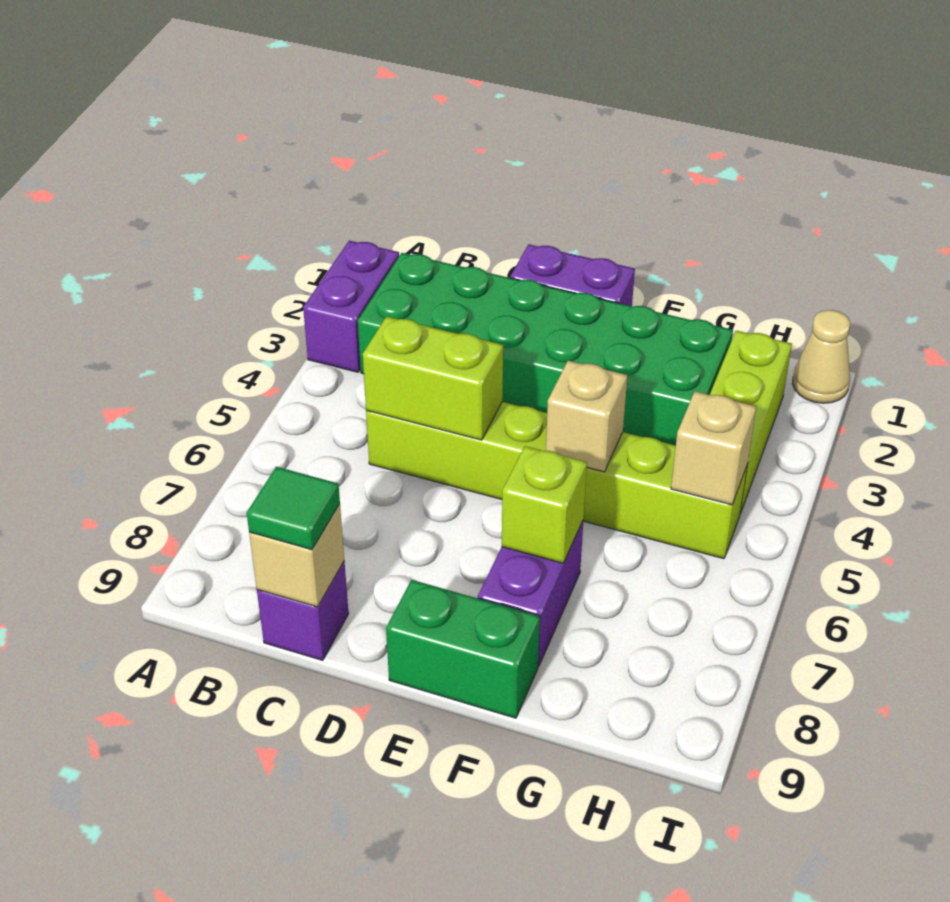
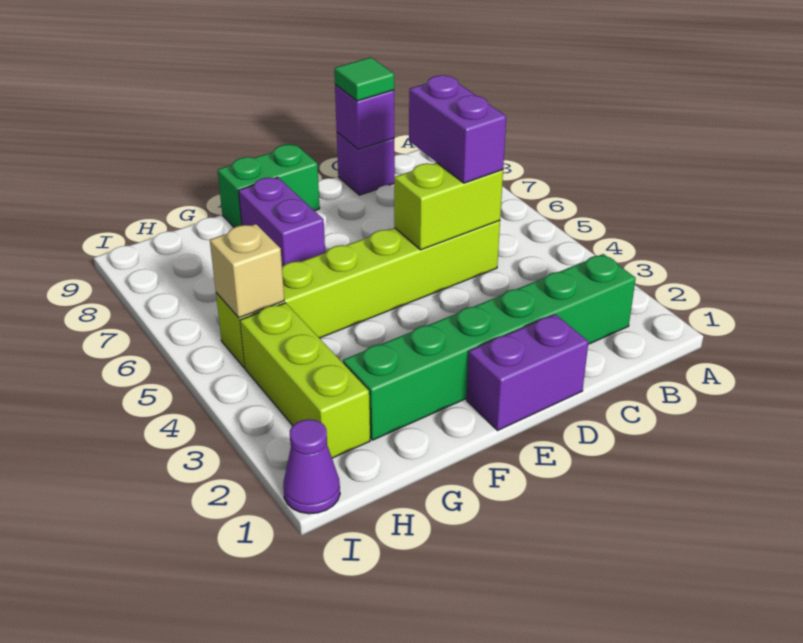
purple brick A2:A3 level 1 -> purple brick C5:C6 level 3
green brick B2:G3 level 1 -> green brick B2:G2 level 1
tan brick C9 level 2 -> purple brick C9 level 2
tan brick F5 level 2 -> none
lime brick F7 level 2 -> none
tan cone I1 level 1 -> purple cone I1 level 1

